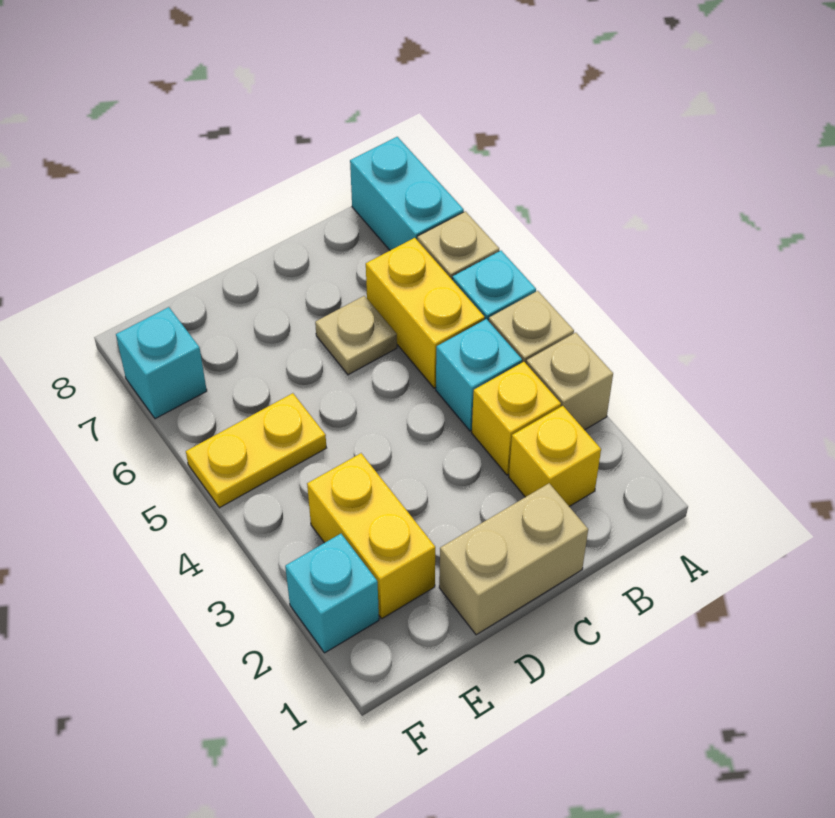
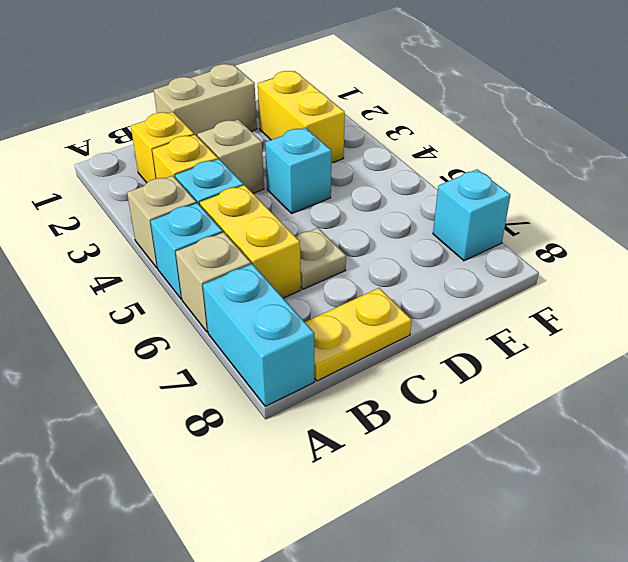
tan brick A3 level 1 -> tan brick C3 level 1
yellow plate E5:F5 level 1 -> yellow plate B8:C8 level 1
cyan brick F2 level 1 -> cyan brick D4 level 1

